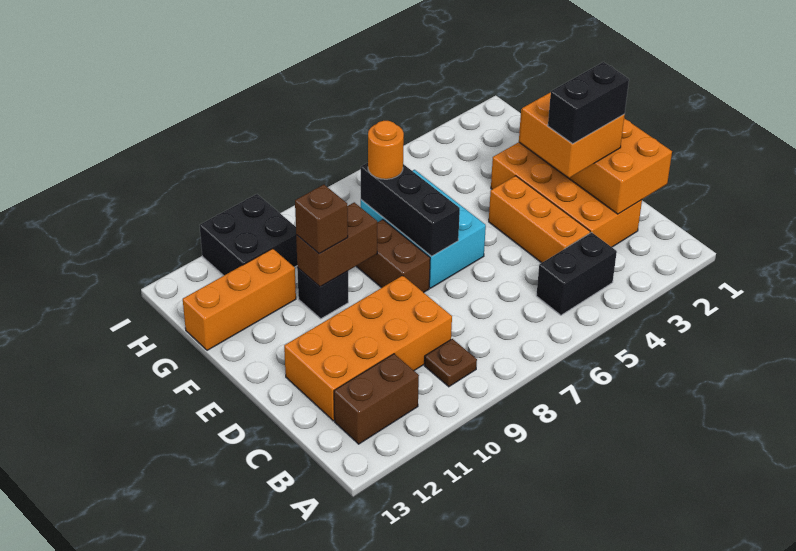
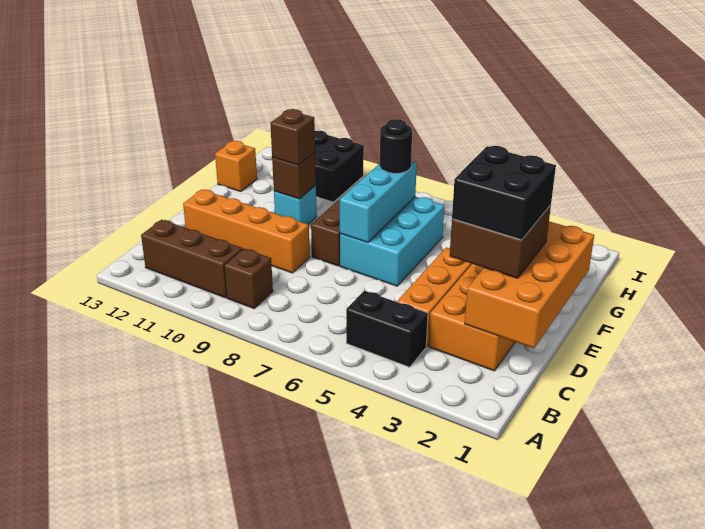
brown plate B9 level 1 -> brown brick B9 level 1
brown brick B11:B12 level 1 -> brown brick B10:B12 level 1
orange brick C9:D12 level 1 -> orange brick D9:D12 level 1
orange brick D2:E3 level 3 -> brown brick D2:E3 level 3
black brick D2:D3 level 4 -> black brick D2:E3 level 4
black brick E7:G7 level 2 -> cyan brick E7:G7 level 2
brown brick F9:F10 level 2 -> brown brick F10 level 2
black brick F10 level 1 -> cyan brick F10 level 1
orange round brick G7 level 3 -> black round brick G7 level 3
orange brick G11:G13 level 1 -> orange brick G13 level 1

